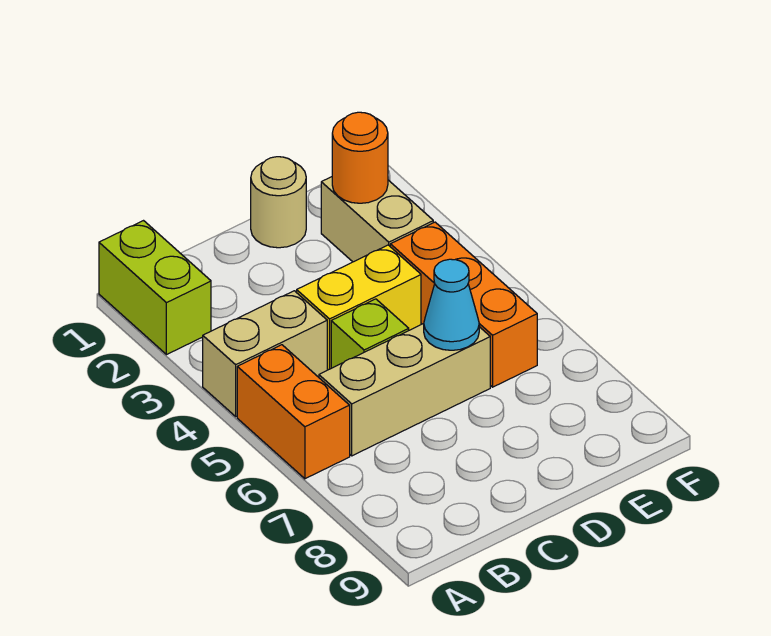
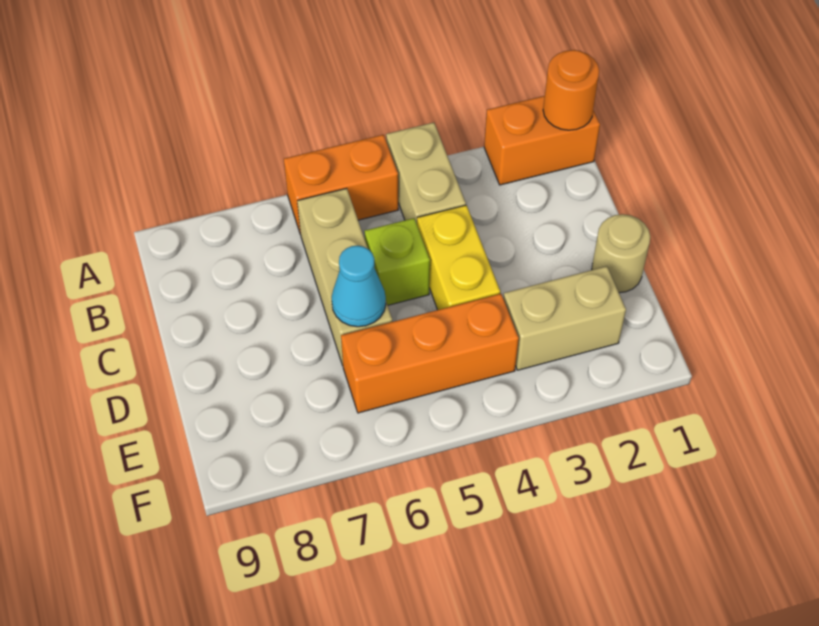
lime brick A1:A2 level 1 -> orange brick A1:A2 level 1
orange round brick E2 level 2 -> orange round brick A1 level 2

